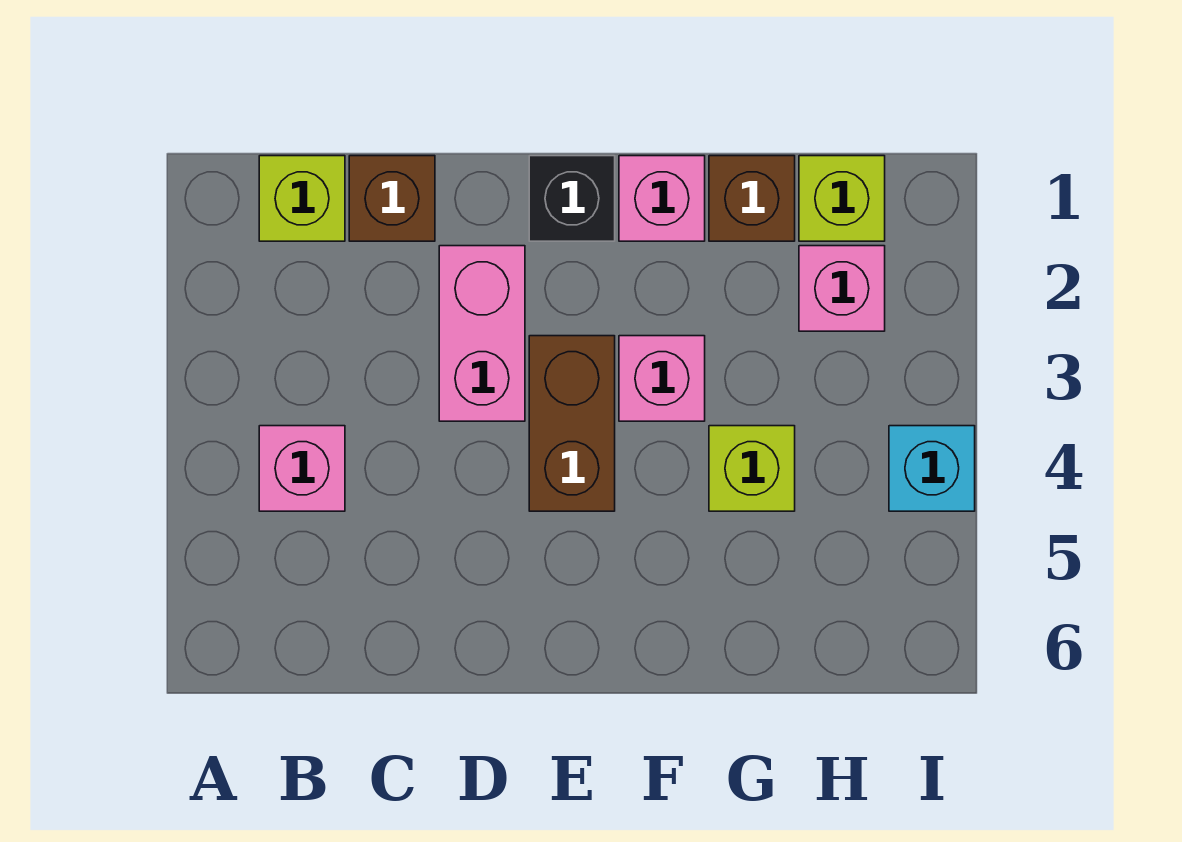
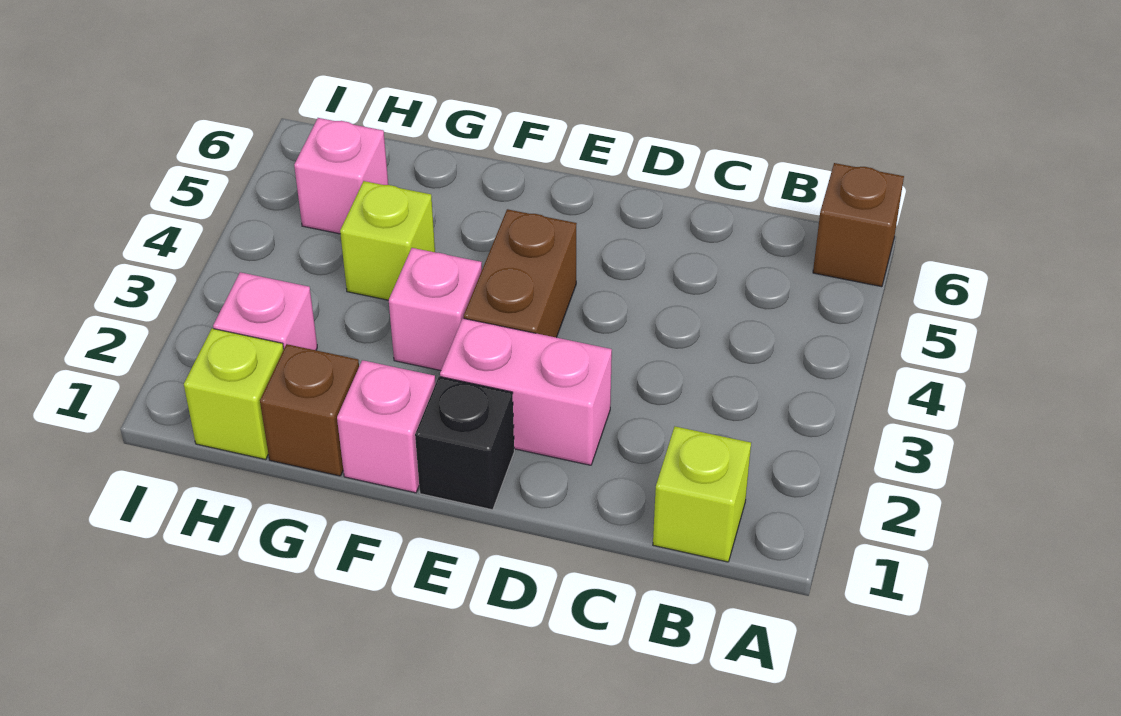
pink brick B4 level 1 -> pink brick H5 level 1
brown brick C1 level 1 -> brown brick A6 level 1
pink brick D2:D3 level 1 -> pink brick D2:E2 level 1
cyan brick I4 level 1 -> none

